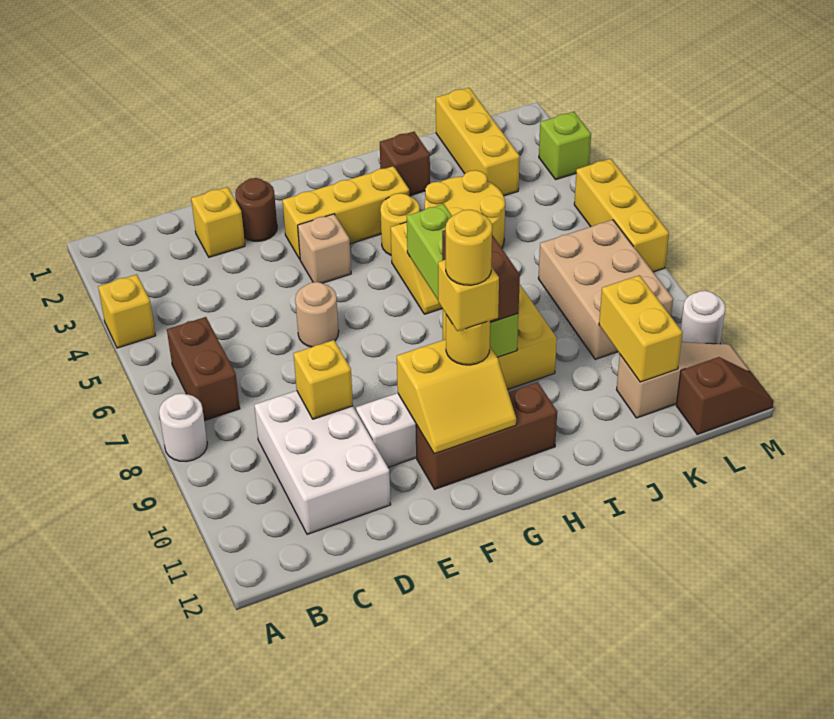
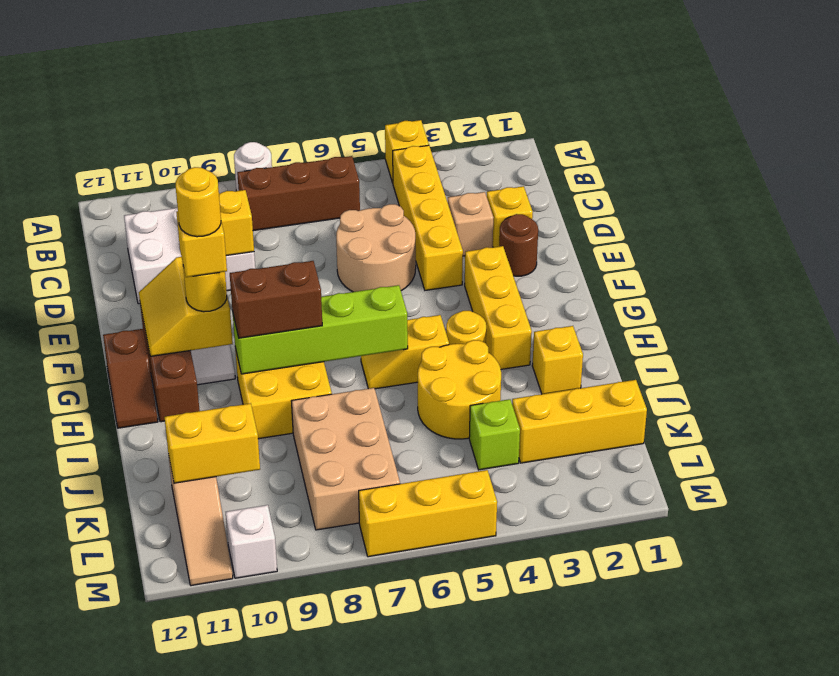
none -> yellow brick B4:E4 level 1
brown brick B6:B7 level 1 -> brown brick B6:B8 level 1
tan round brick E6 level 1 -> tan round brick D5:E6 level 1
tan brick F4 level 1 -> tan brick D3 level 1
brown brick I2 level 1 -> yellow brick I2 level 1
tan brick K7:L9 level 1 -> tan brick J7:L8 level 1
brown slope L12:M12 level 1 top L -> brown slope G12:H12 level 1 top G
lime brick M3 level 1 -> lime brick K4 level 1
white round brick M10 level 1 -> white brick M10 level 1

